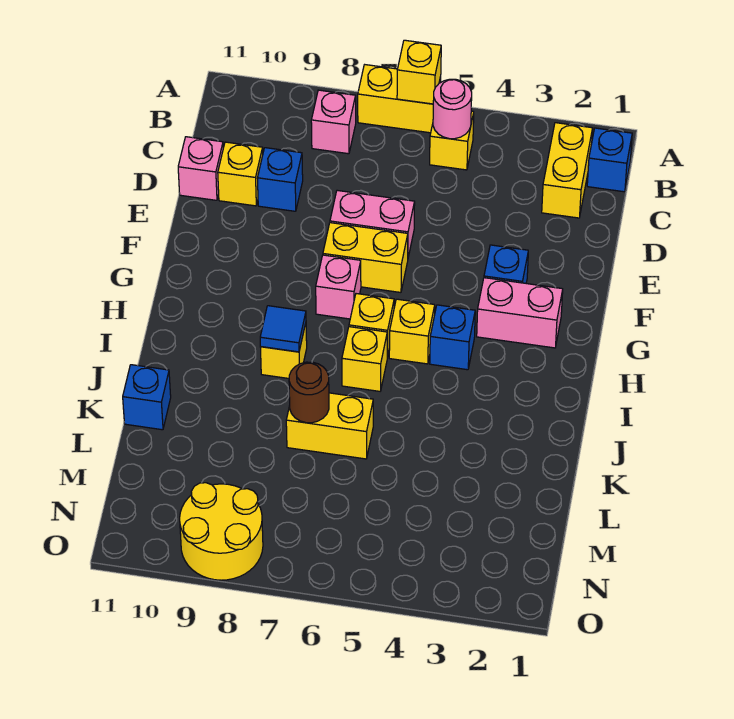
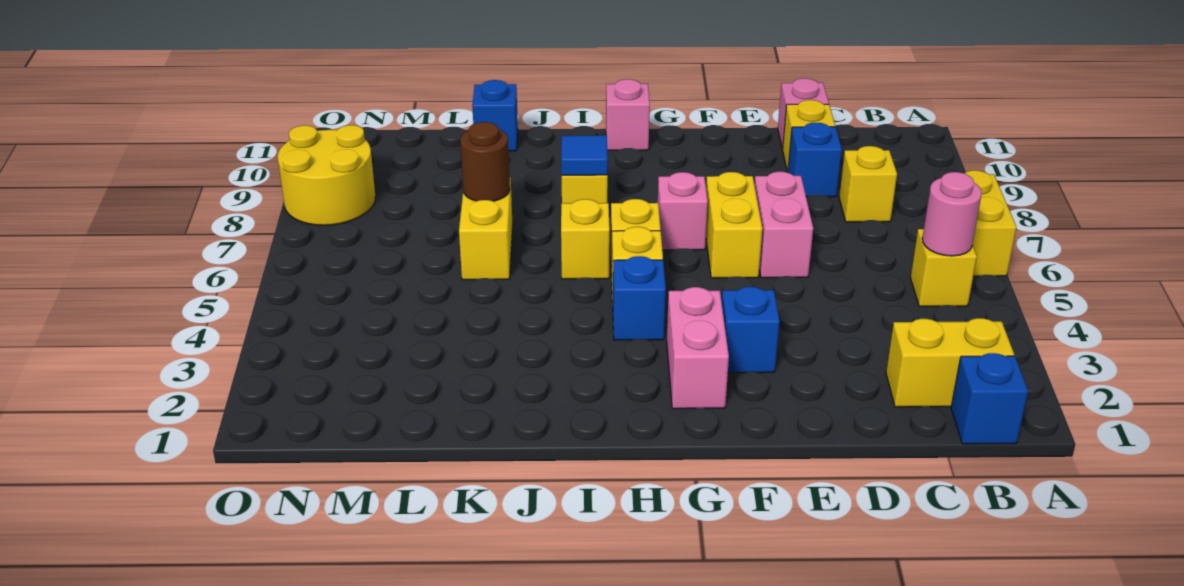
yellow brick A6 level 2 -> yellow brick C8 level 1
pink brick B8 level 1 -> pink brick H11 level 1

